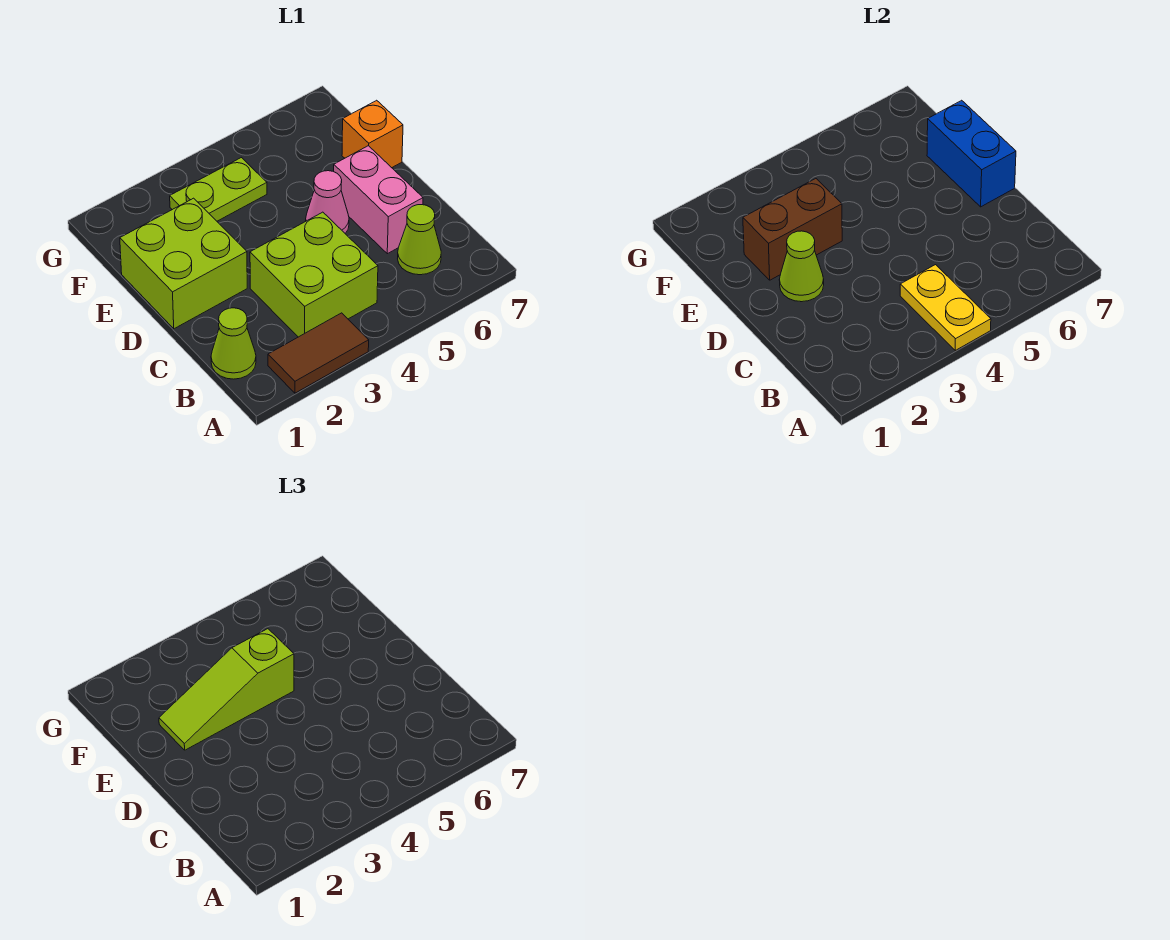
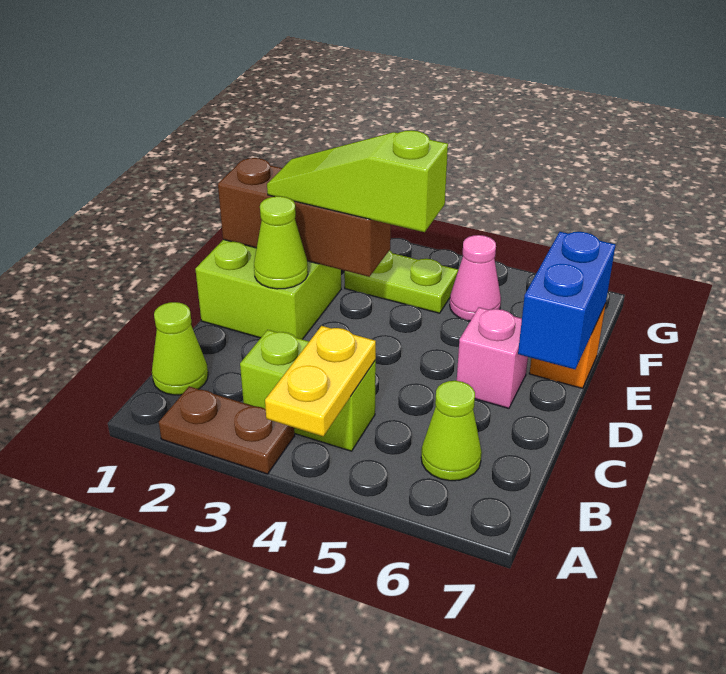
brown tile A2:A3 level 1 -> brown plate A2:A3 level 1
lime brick B3:C4 level 1 -> lime brick B3:B4 level 1
pink brick C6:D6 level 1 -> pink brick D6 level 1
pink cone D5 level 1 -> pink cone F5 level 1
brown brick E2:E3 level 2 -> brown brick E1:E3 level 2

